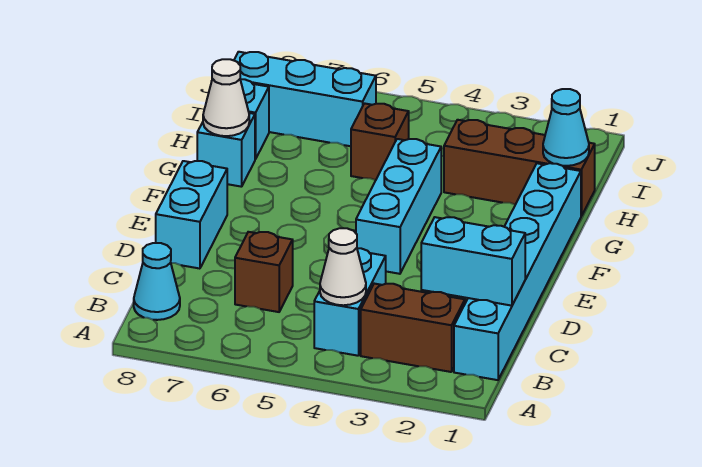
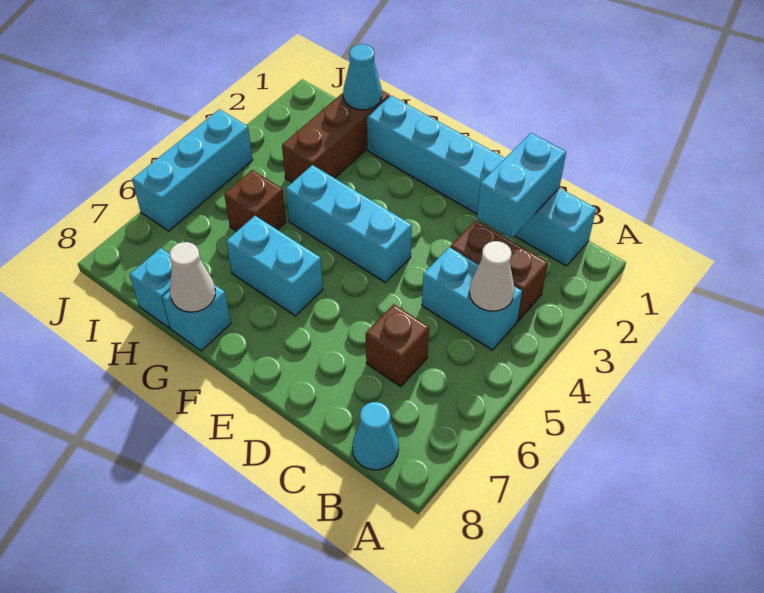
brown brick B2:B3 level 1 -> brown brick B3:C3 level 1
cyan brick D8:E8 level 1 -> cyan brick F6:G6 level 1
cyan brick I6:I8 level 1 -> cyan brick J4:J6 level 1

